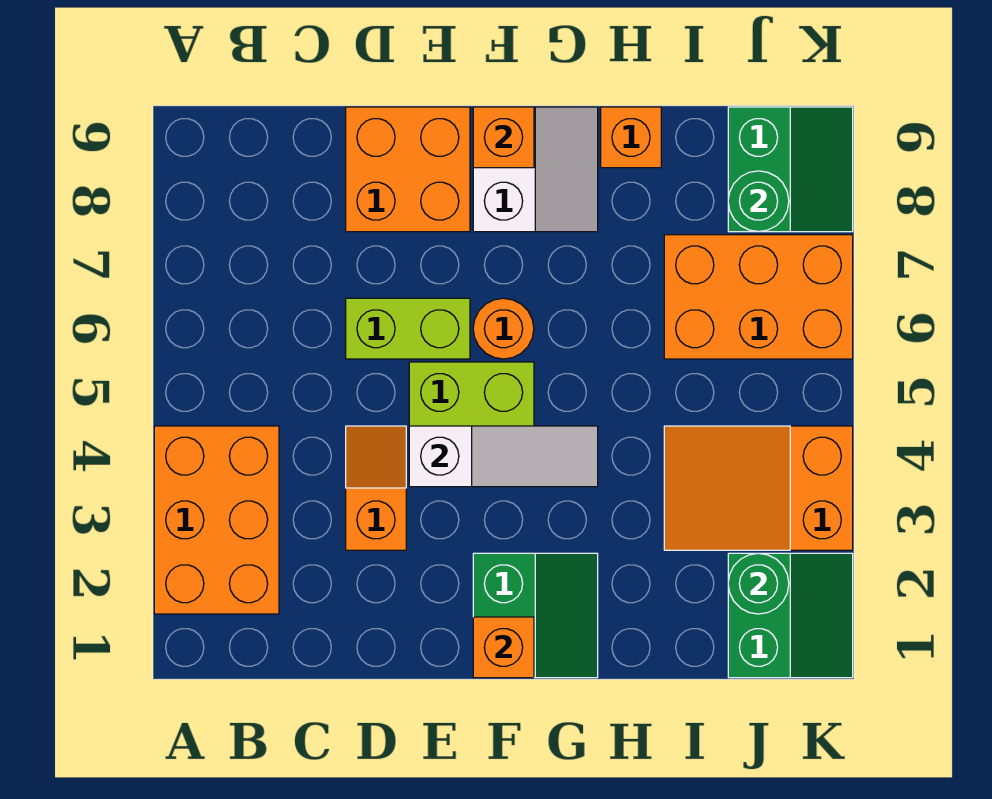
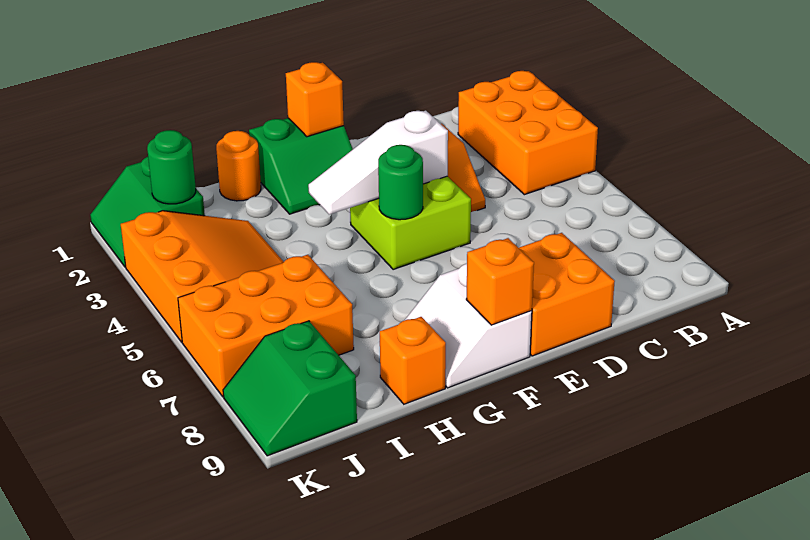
lime brick D6:E6 level 1 -> none
green slope F1:G2 level 1 top F -> green slope F1:G2 level 1 top 1
orange round brick F6 level 1 -> orange round brick H1 level 1
orange slope I3:K4 level 1 top K -> orange slope I3:K5 level 1 top K
green round brick J8 level 2 -> green round brick F5 level 2

